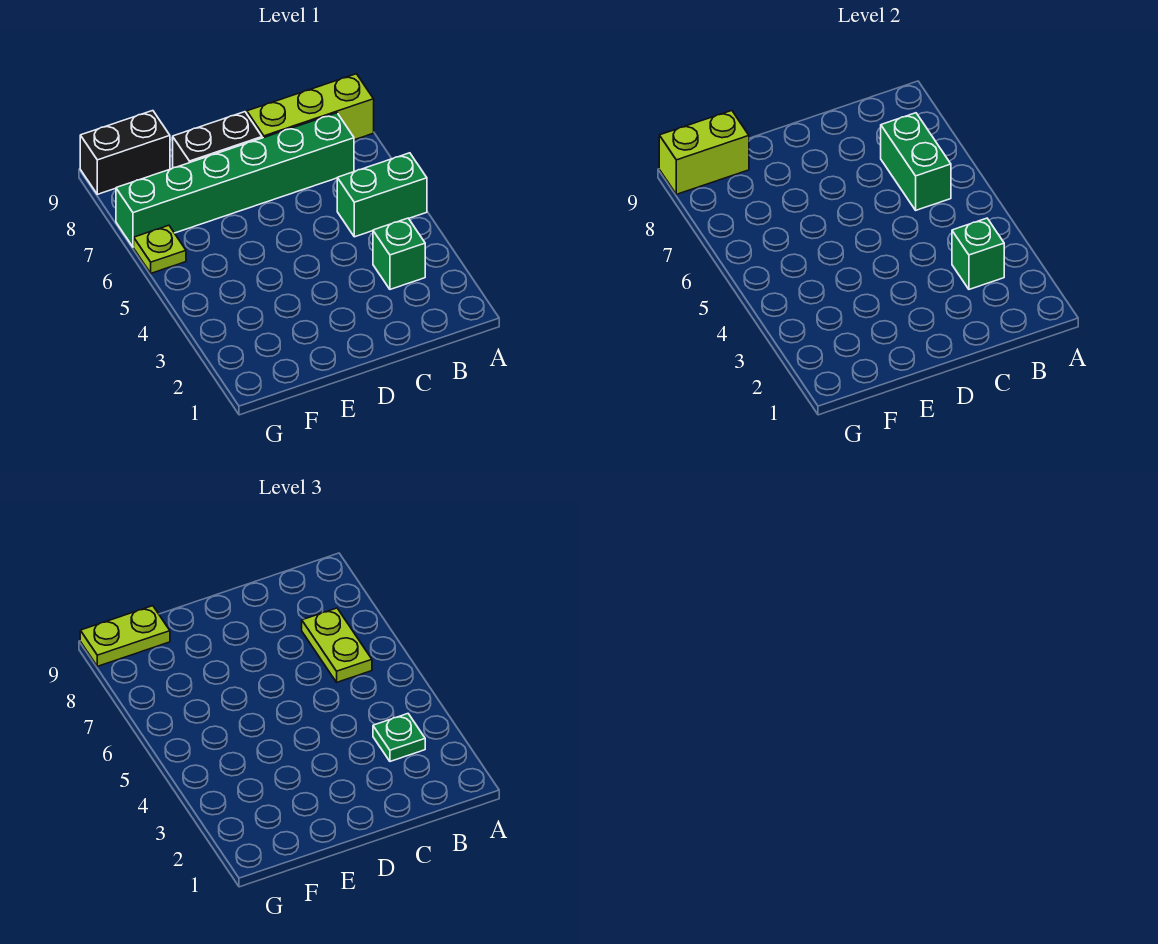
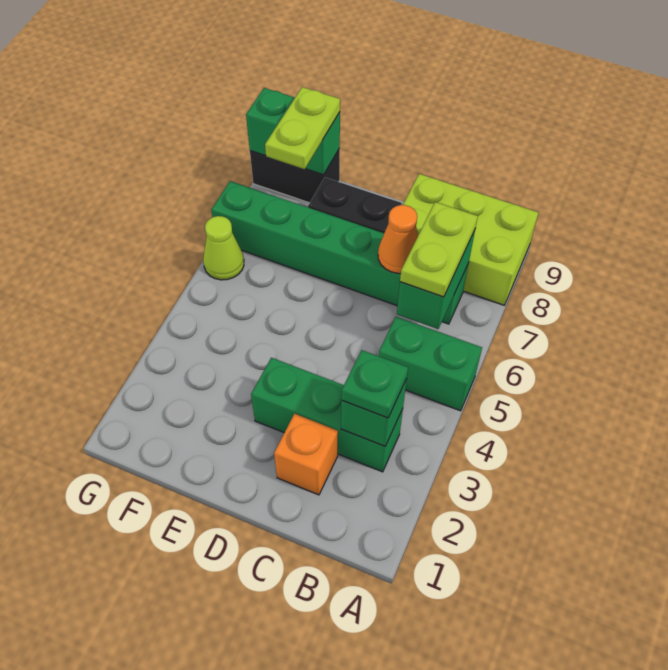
lime brick A8:C8 level 1 -> lime brick A8:C9 level 1
green brick B3 level 1 -> green brick B3:D3 level 1
none -> orange brick C2 level 1
none -> orange cone C7 level 2
lime brick F9:G9 level 2 -> green brick F9:G9 level 2
lime plate F9:G9 level 3 -> lime plate F8:F9 level 3
lime plate G6 level 1 -> lime cone G6 level 1

